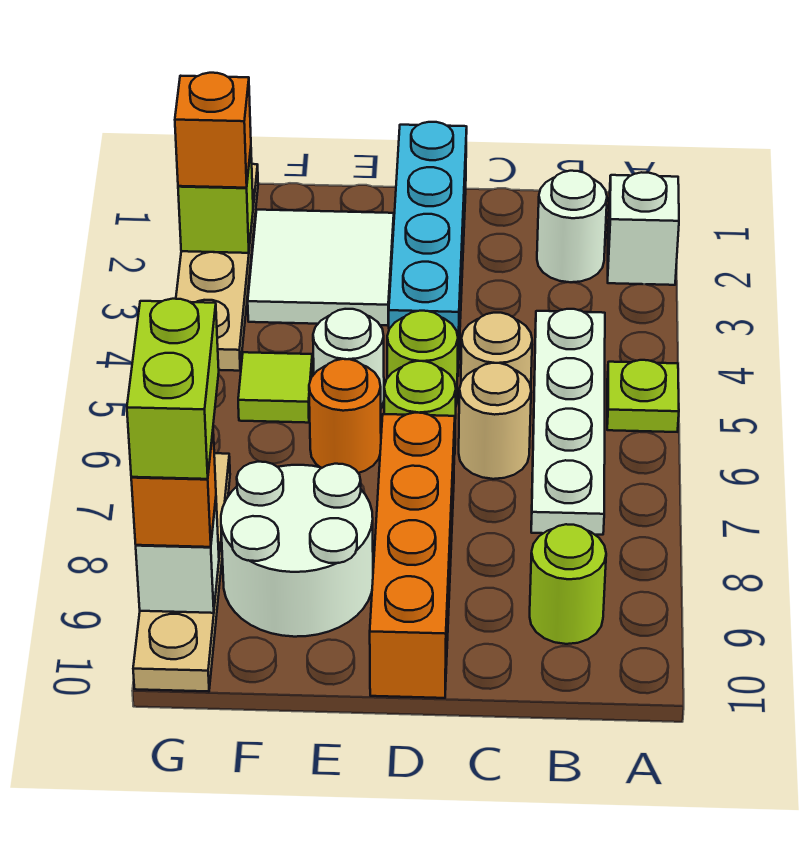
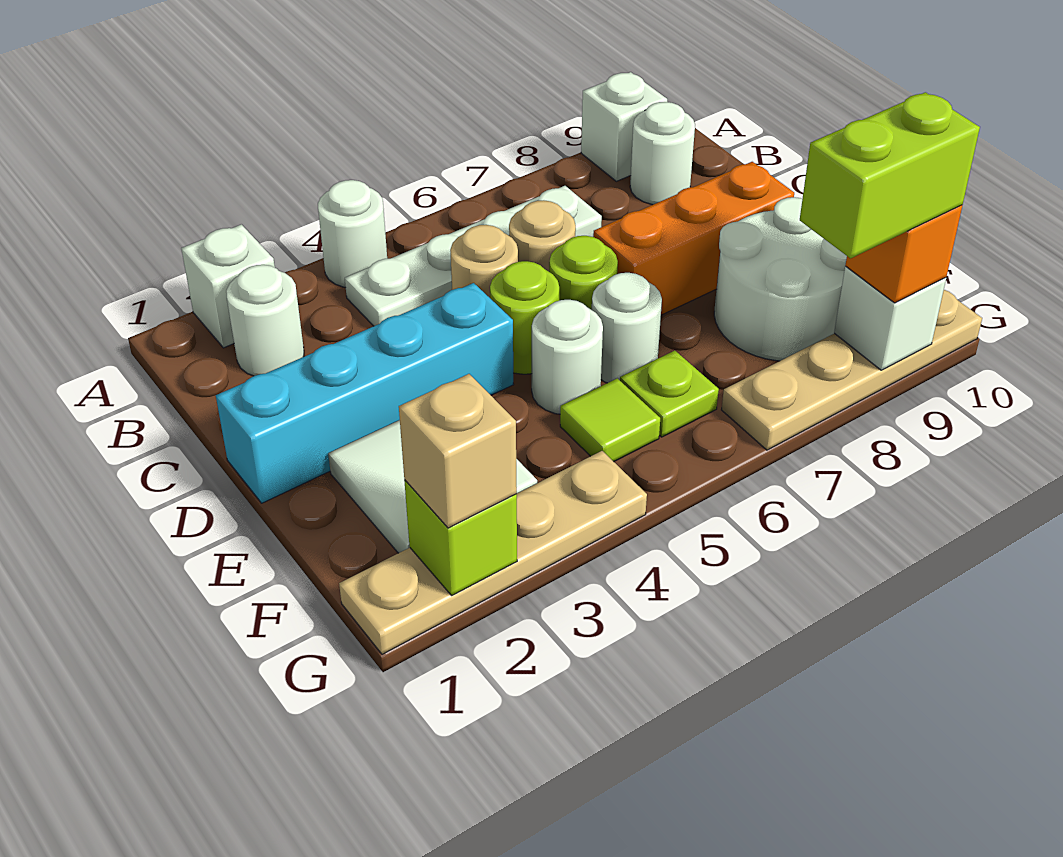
none -> white round brick A4 level 1
lime plate A5 level 1 -> lime plate F6 level 1
none -> white brick A9 level 1
lime round brick B9 level 1 -> white round brick B9 level 1
orange brick D7:D10 level 1 -> orange brick D7:D9 level 1
orange round brick E6 level 1 -> white round brick E6 level 1
orange brick G2 level 3 -> tan brick G2 level 3

